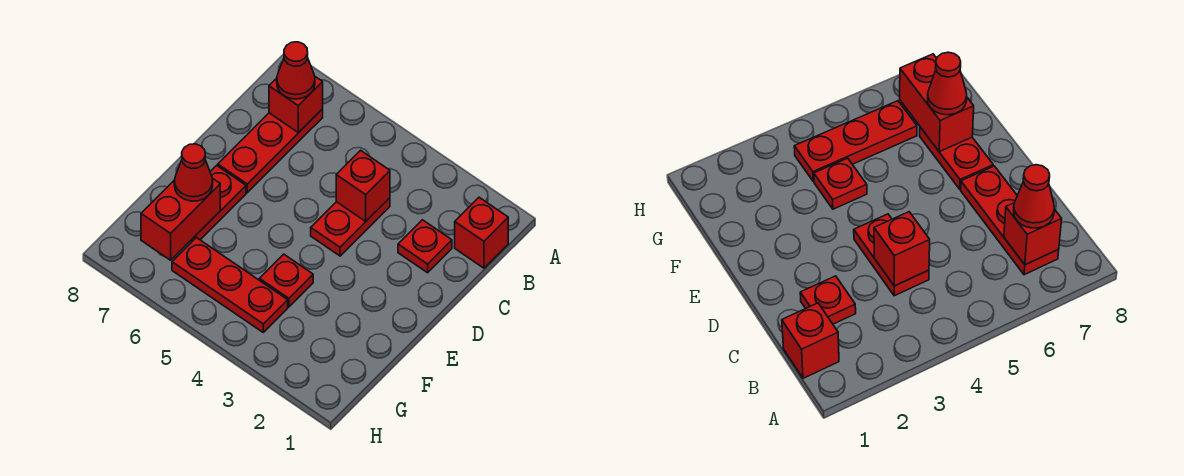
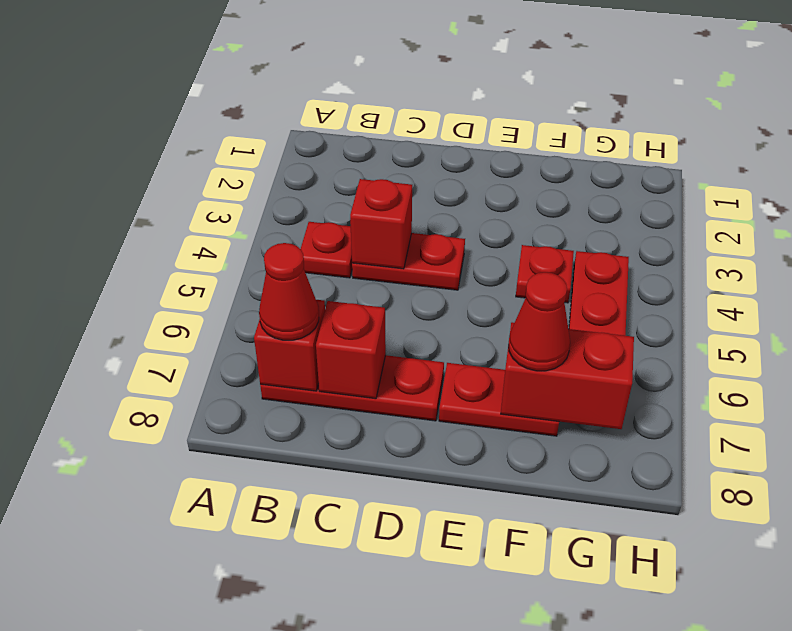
red brick B1 level 1 -> red brick C7 level 2
red plate C2 level 1 -> red plate B4 level 1

